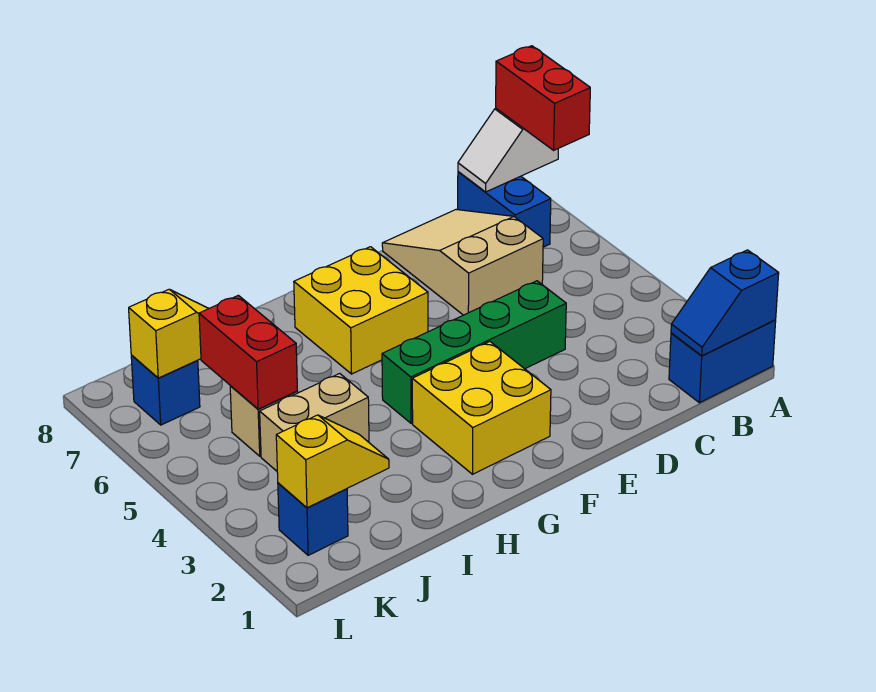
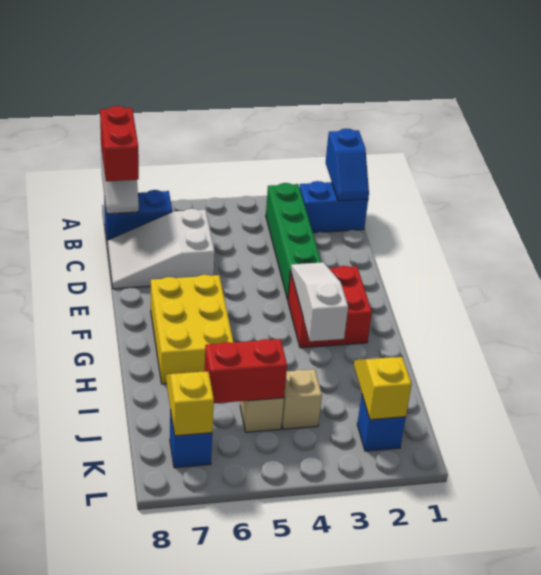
blue brick A1:B1 level 1 -> blue brick B1:B2 level 1
red brick A7:A8 level 3 -> red brick A8:B8 level 3
tan slope C6:D8 level 1 top 6 -> white slope C6:D8 level 1 top 6
green brick D4:G4 level 1 -> green brick B3:E3 level 1
yellow brick F2:G3 level 1 -> red brick F2:G3 level 1
none -> white slope F3:H3 level 2 top H
yellow brick F6:G7 level 1 -> yellow brick F6:H7 level 1
tan brick I4:J4 level 1 -> tan brick J4 level 1

